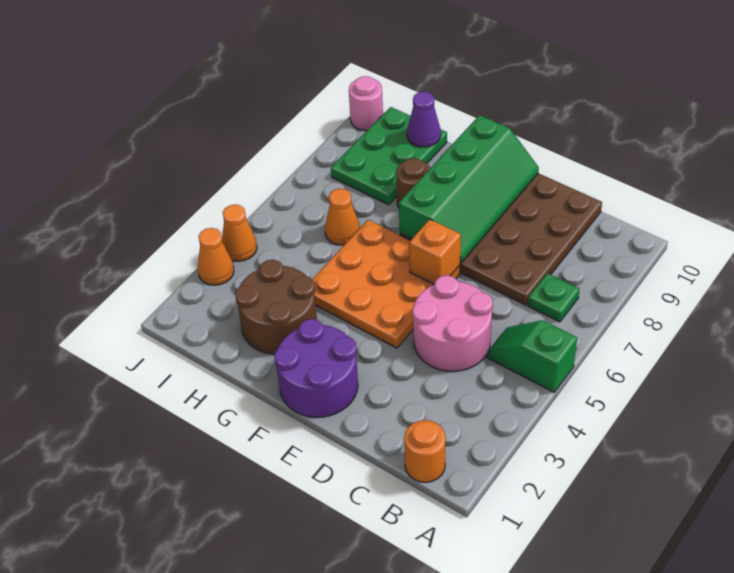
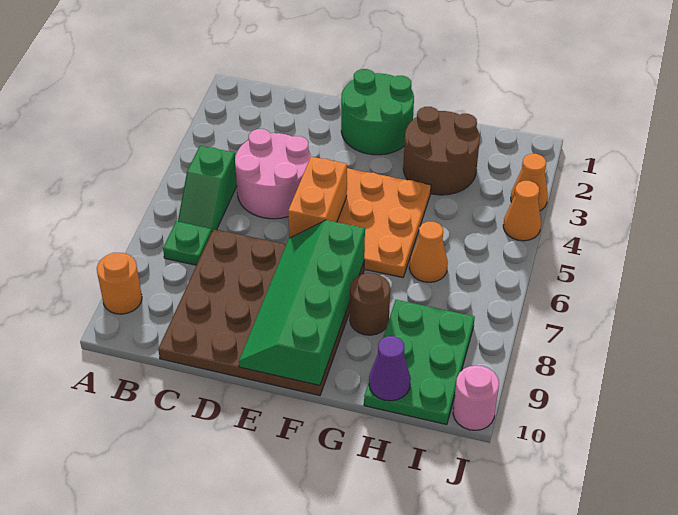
green slope A5:B5 level 1 top A -> green slope B5:B6 level 1 top 5
orange round brick B1 level 1 -> orange round brick A9 level 1
purple round brick E1:F2 level 1 -> green round brick E1:F2 level 1
orange brick E6 level 2 -> orange brick E5:E6 level 2

